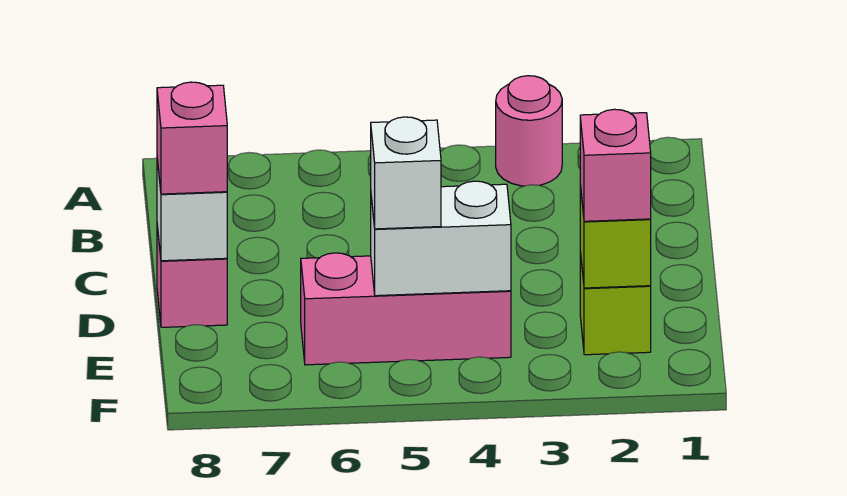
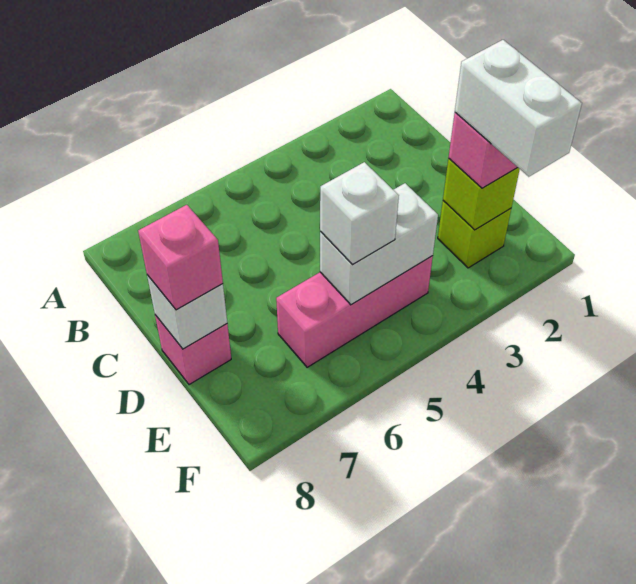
pink round brick A3 level 1 -> none
none -> white brick E2:F2 level 4

